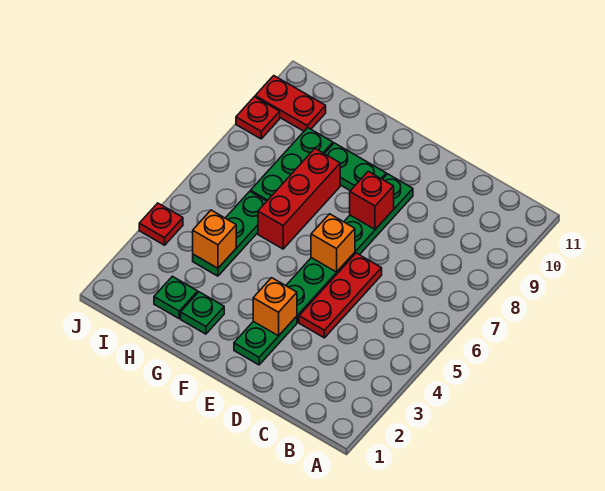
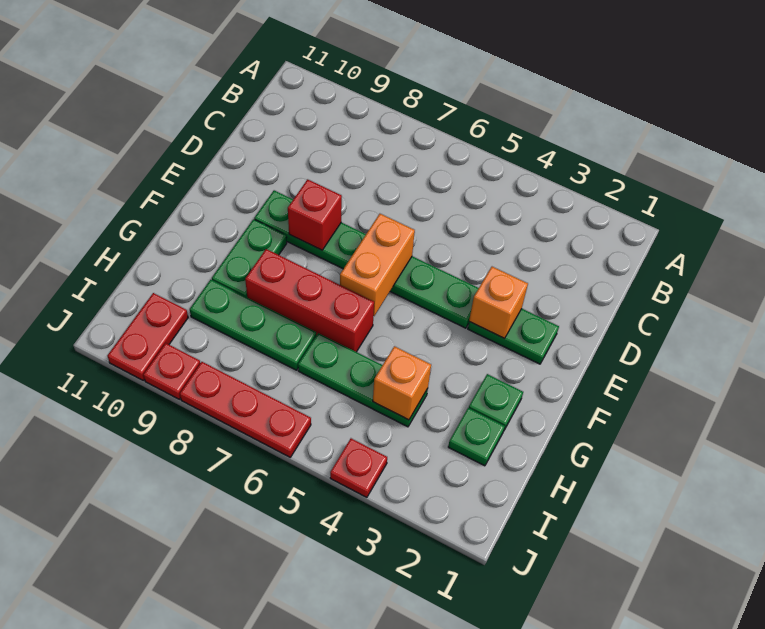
red plate D4:D6 level 1 -> red plate J6:J8 level 1
orange brick E6 level 2 -> orange brick E6:F6 level 2

